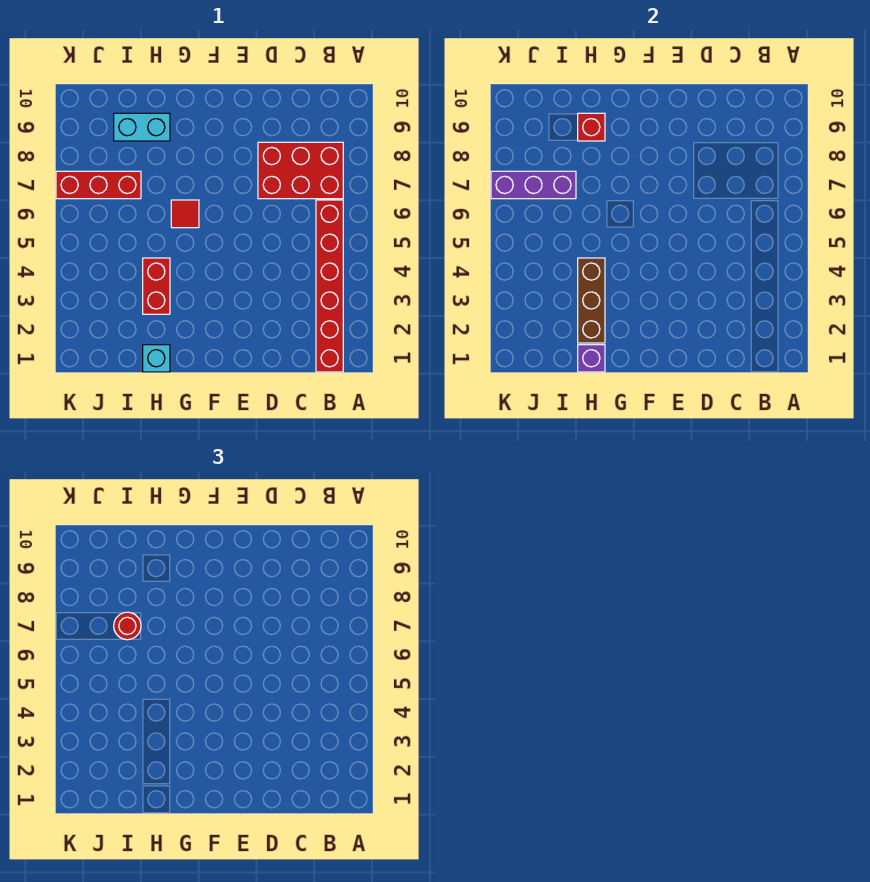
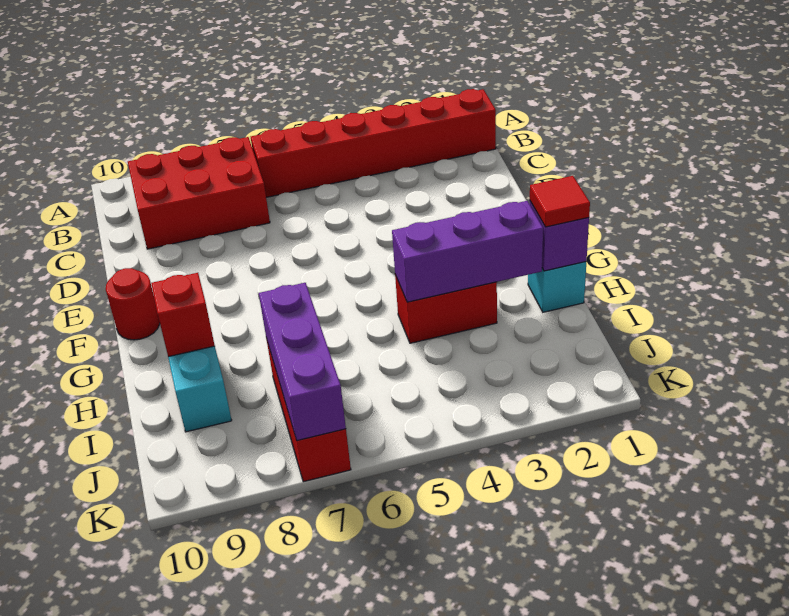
red brick B7:D8 level 1 -> red brick B7:C9 level 1
red tile G6 level 1 -> red tile H1 level 3
brown brick H2:H4 level 2 -> purple brick H2:H4 level 2
red round brick I7 level 3 -> red round brick F10 level 1

